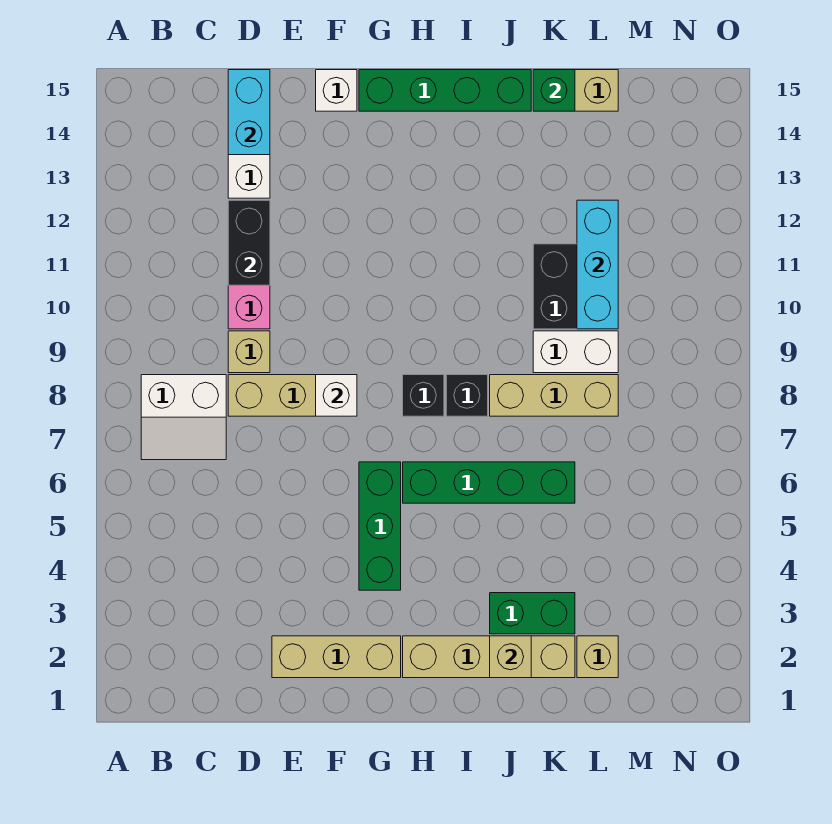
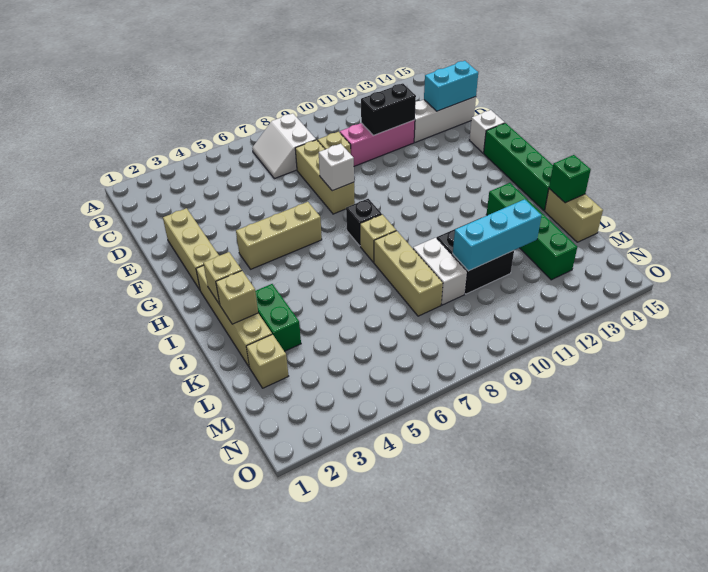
green brick G4:G6 level 1 -> tan brick G4:G6 level 1
green brick H6:K6 level 1 -> green brick J13:M13 level 1
none -> tan brick I2 level 2
black brick I8 level 1 -> tan brick I8 level 1

